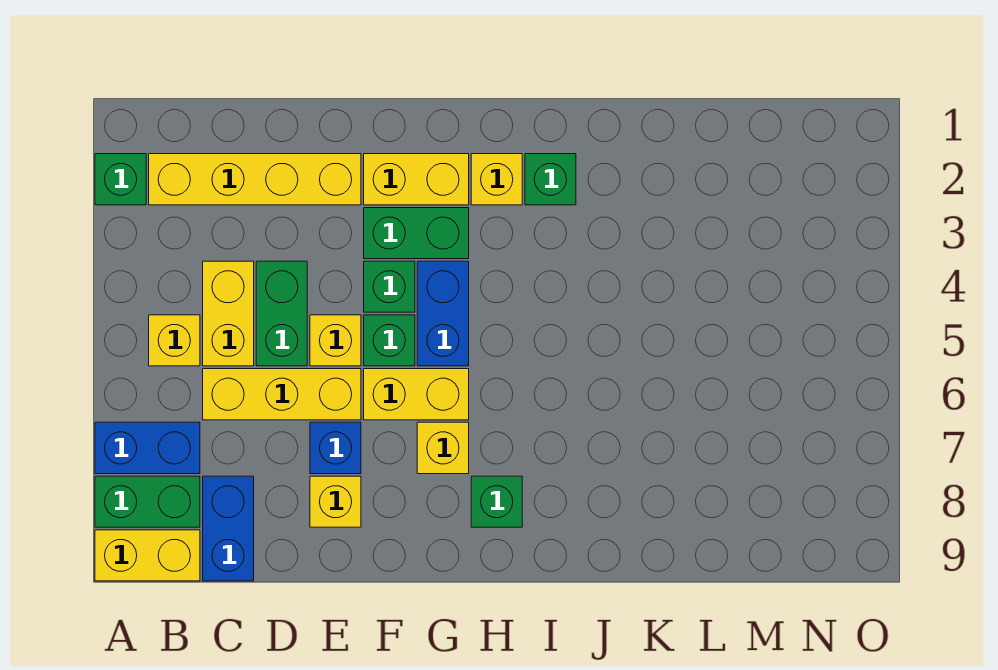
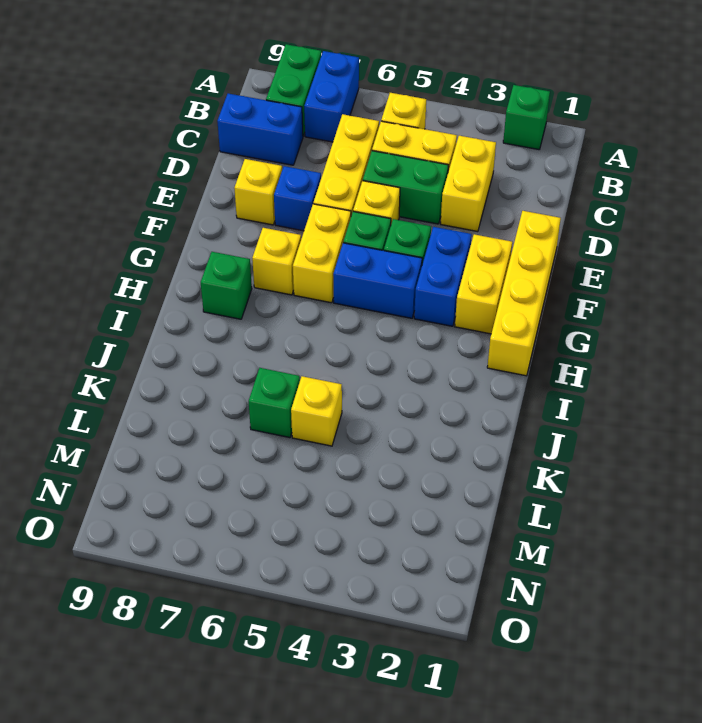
yellow brick A9:B9 level 1 -> yellow brick C3:D3 level 1
yellow brick B2:E2 level 1 -> yellow brick E1:H1 level 1
green brick F3:G3 level 1 -> blue brick F3:G3 level 1
yellow brick H2 level 1 -> yellow brick K5 level 1
green brick I2 level 1 -> green brick K6 level 1

